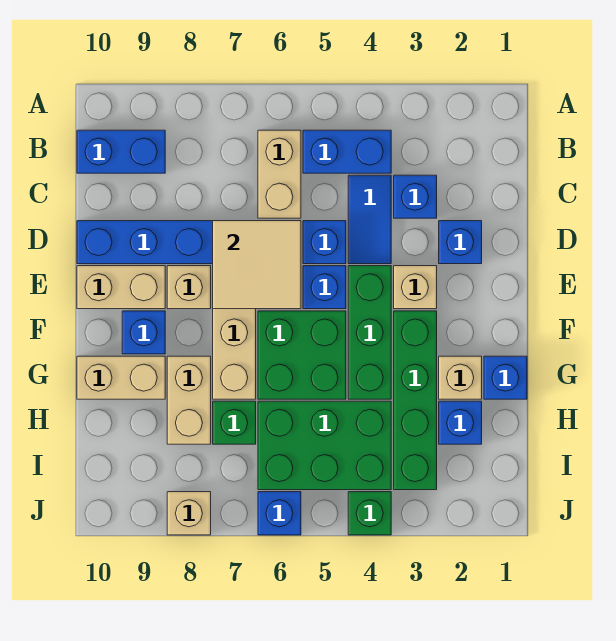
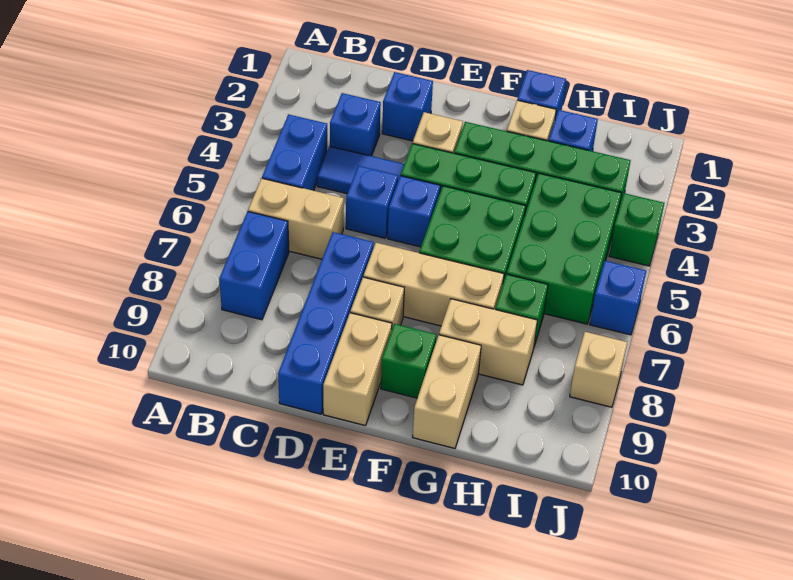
blue brick B9:B10 level 1 -> blue brick B7:B8 level 1
tan tile D6:E7 level 2 -> none
blue brick F9 level 1 -> green brick F9 level 1

